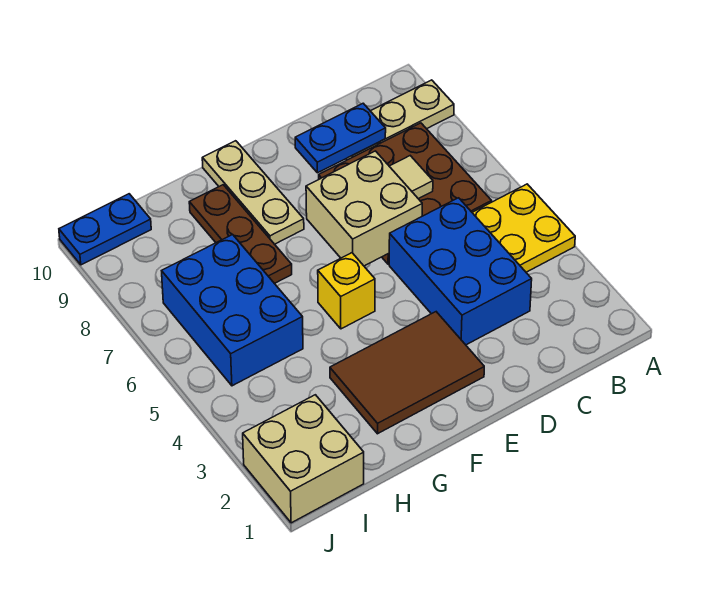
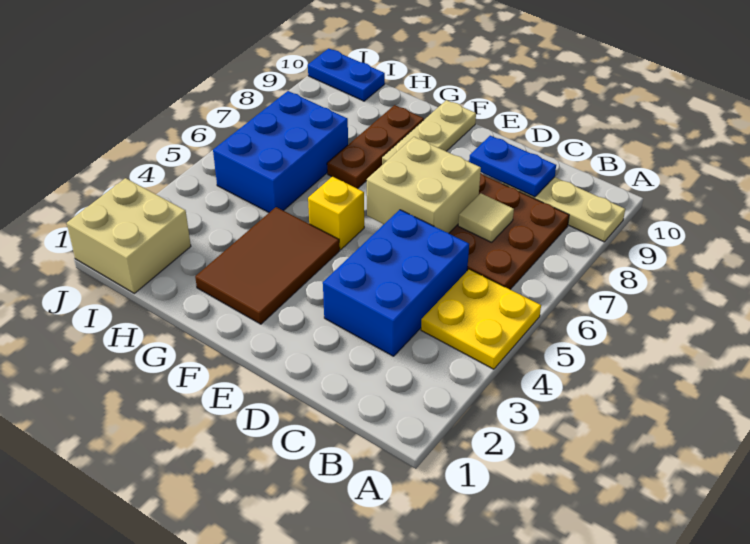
brown tile E2:G3 level 1 -> brown tile F2:G4 level 1

